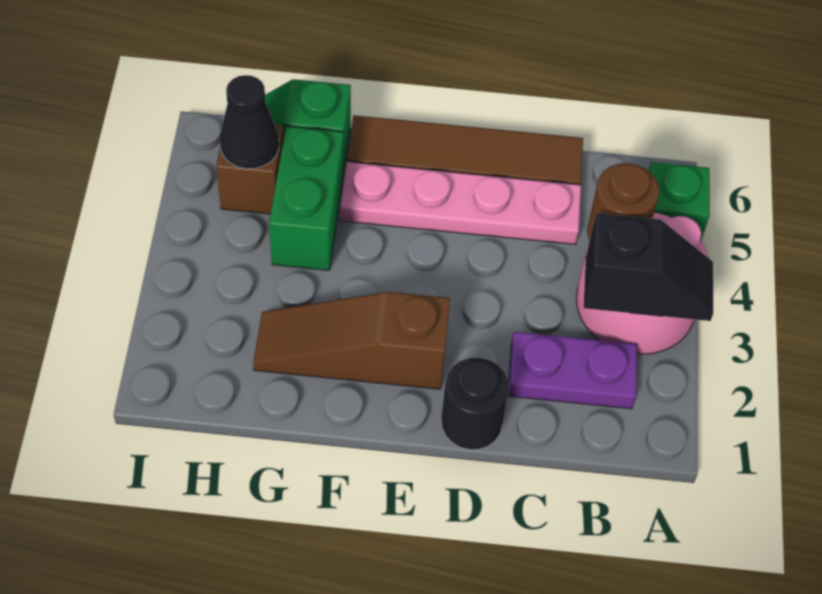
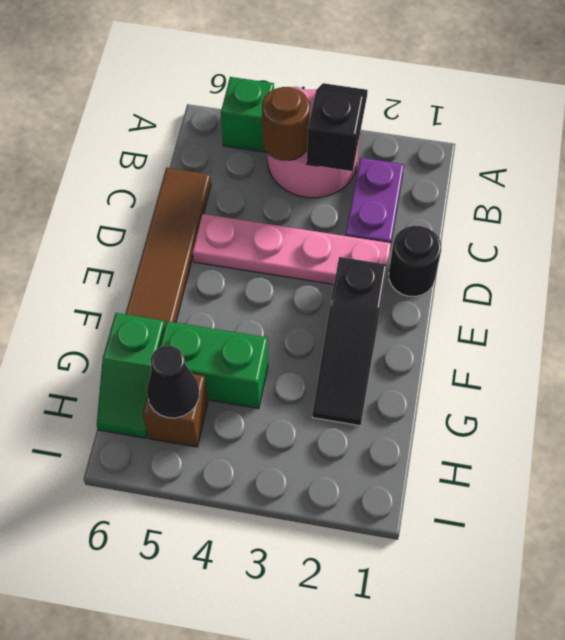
pink plate C5:F5 level 1 -> pink plate D2:D5 level 1
brown slope E2:G2 level 1 top E -> black slope E2:G2 level 1 top E

